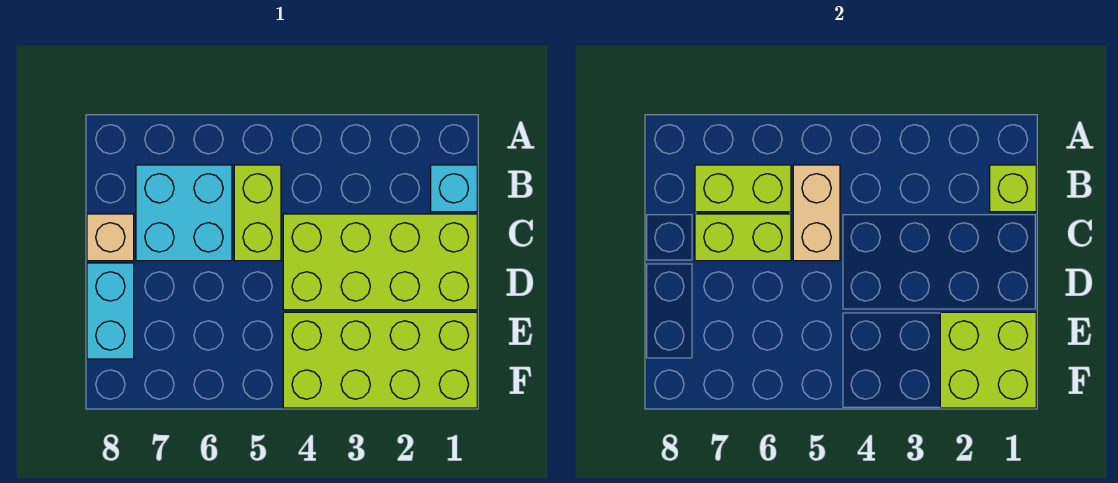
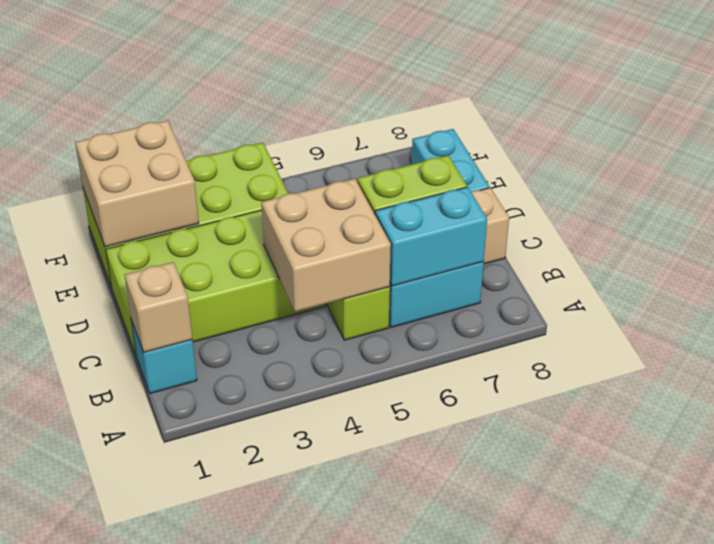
lime brick B1 level 2 -> tan brick B1 level 2
tan brick B5:C5 level 2 -> tan brick B4:C5 level 2
lime brick B6:B7 level 2 -> cyan brick B6:B7 level 2
lime brick E1:F2 level 2 -> tan brick E1:F2 level 2

